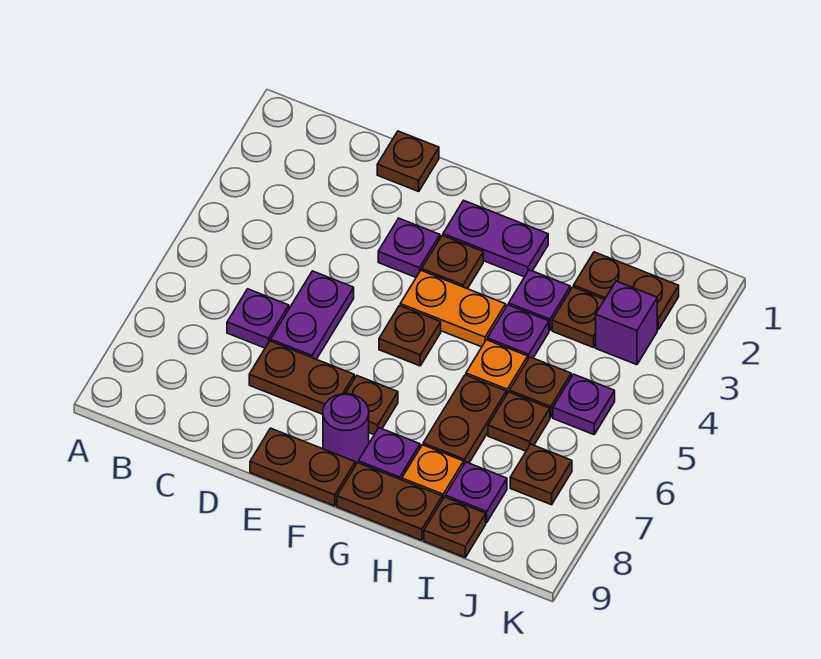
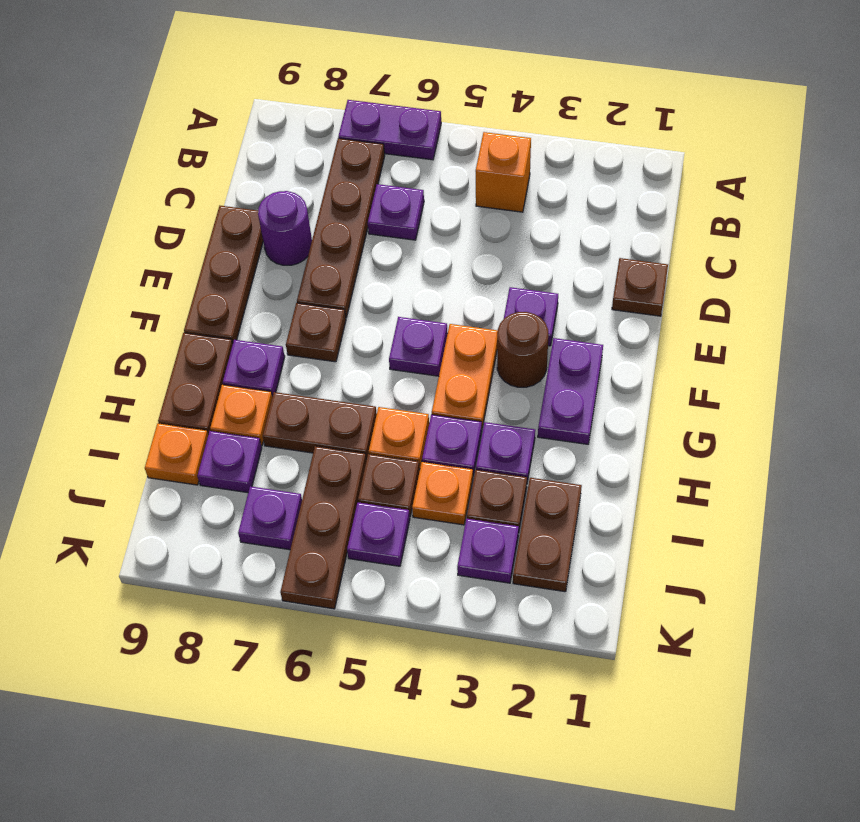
none -> orange brick B4 level 1
purple plate D5:D6 level 1 -> purple plate A6:A7 level 1
brown plate D7:E7 level 1 -> brown plate B7:E7 level 1
brown plate E9:F9 level 1 -> brown plate D9:F9 level 1
brown plate F3 level 1 -> brown round brick F3 level 1
brown plate F5 level 1 -> purple plate F5 level 1
purple round brick F8 level 1 -> purple round brick D8 level 1
none -> orange plate I4 level 1
brown plate I6 level 1 -> brown plate I6:K6 level 1
brown plate I9 level 1 -> orange plate I9 level 1
purple brick J3 level 1 -> purple plate J3 level 1
brown plate J7 level 1 -> purple plate J7 level 1

